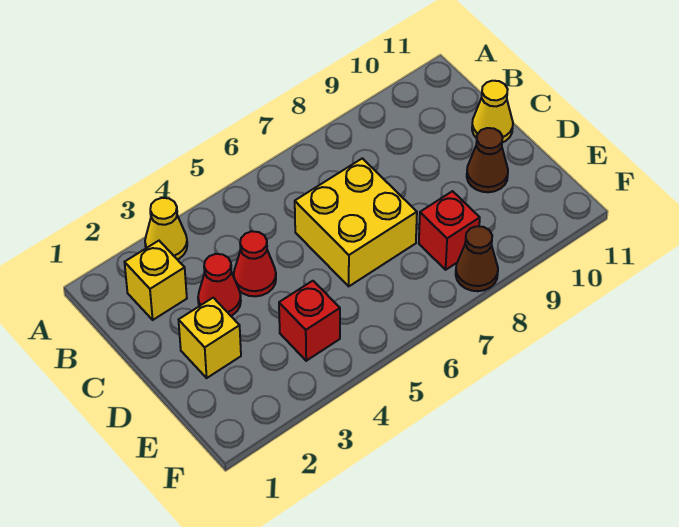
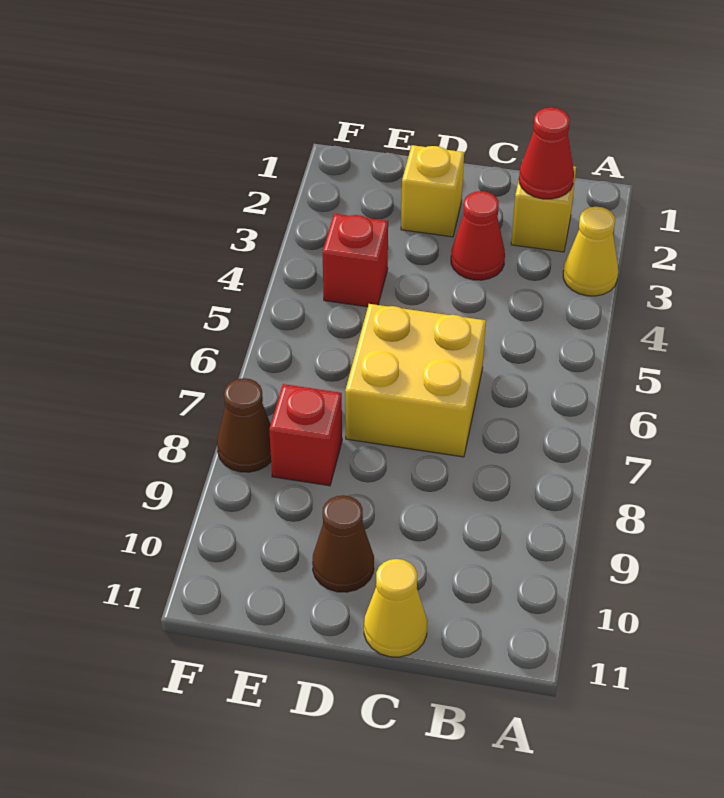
red cone C4 level 1 -> red cone B2 level 2

